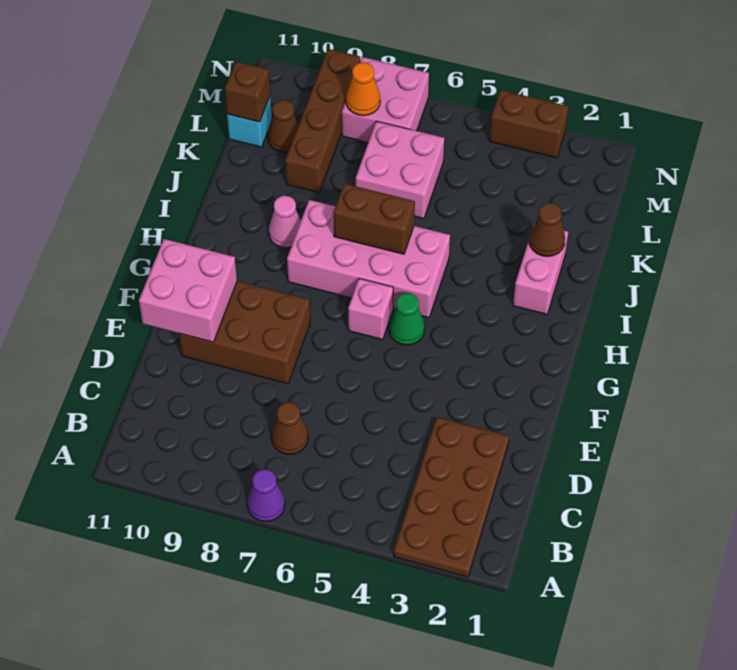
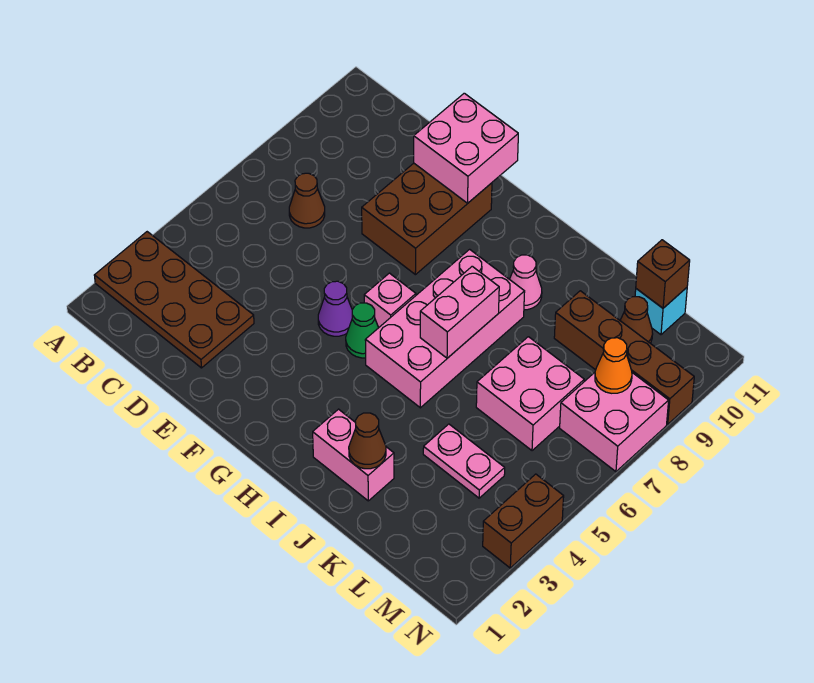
purple cone A7 level 1 -> purple cone F5 level 1
brown brick I6:I7 level 2 -> pink brick I6:I7 level 2
none -> pink plate K4:L4 level 1

